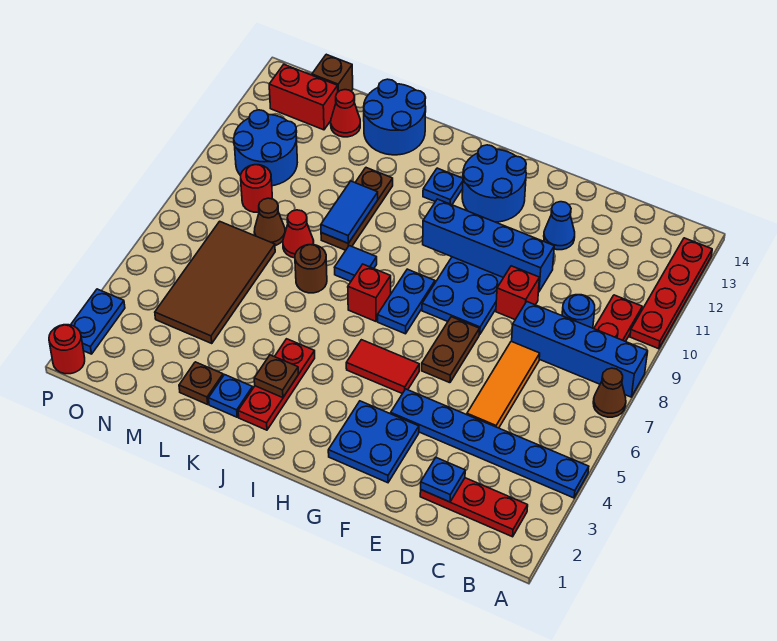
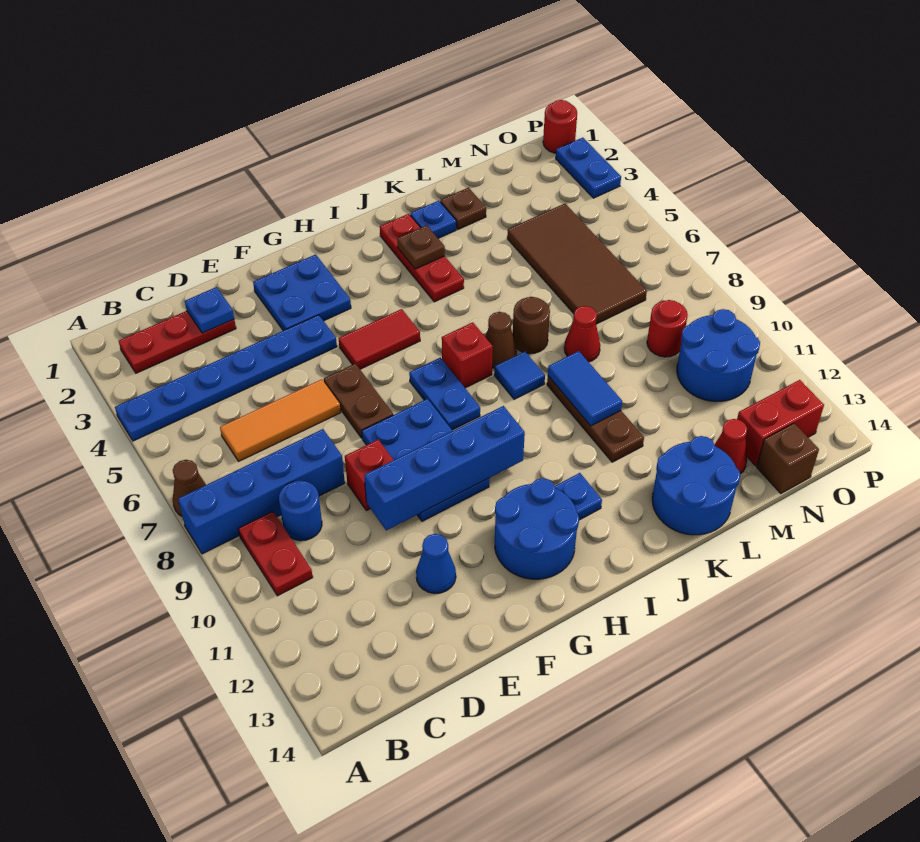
red plate A10:A13 level 1 -> none
orange tile D5:D7 level 1 -> orange tile C6:E6 level 1
brown cone M8 level 1 -> brown cone J7 level 1

